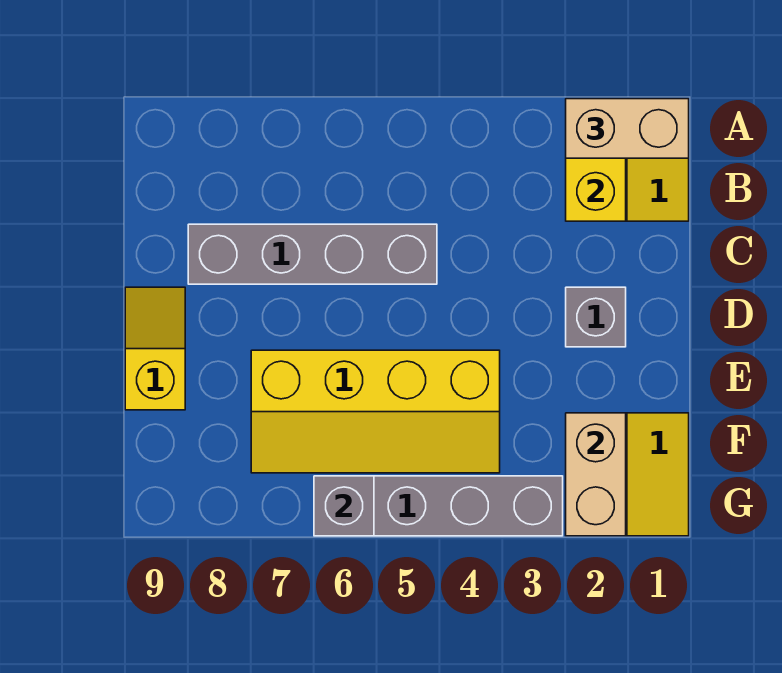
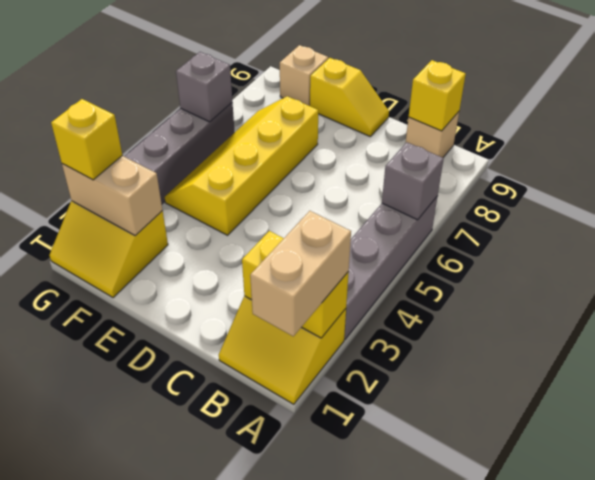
none -> tan brick B9 level 1
none -> yellow brick B9 level 2
grey brick C5:C8 level 1 -> grey brick A3:A6 level 1
grey brick D2 level 1 -> grey brick A6 level 2
none -> tan brick F9 level 1
none -> yellow brick G2 level 3

